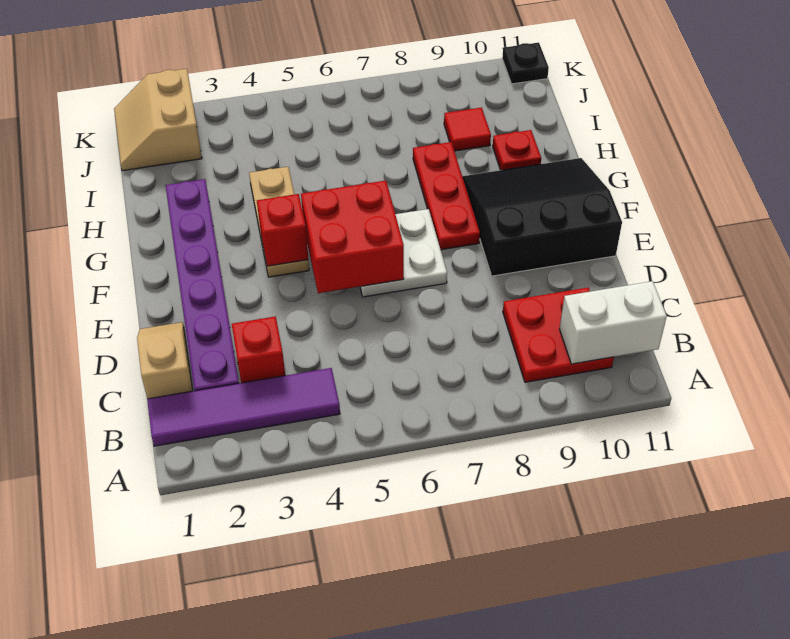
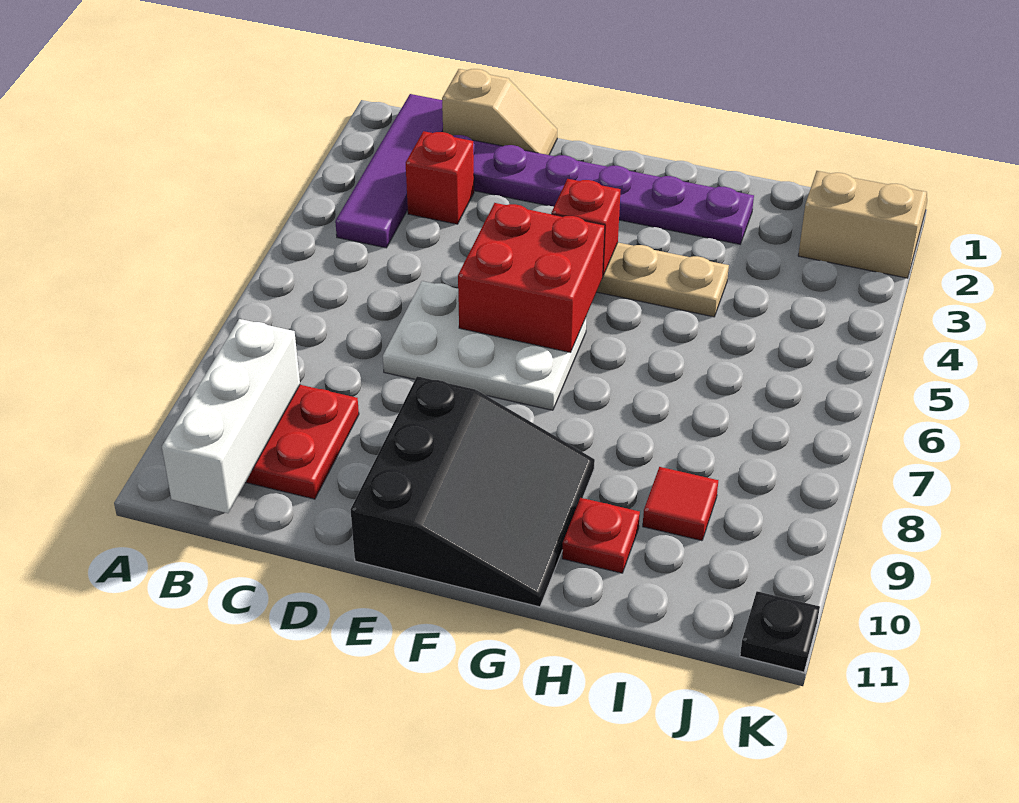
white brick B10:B11 level 2 -> white brick B9:B11 level 2
white plate E6:F7 level 1 -> white plate D6:F7 level 1
red plate F8:H8 level 1 -> none

